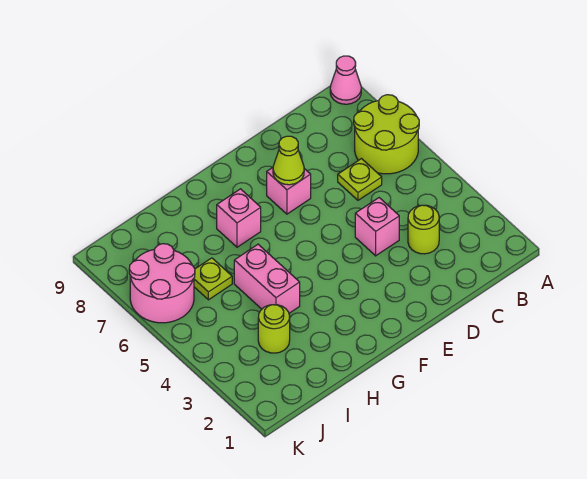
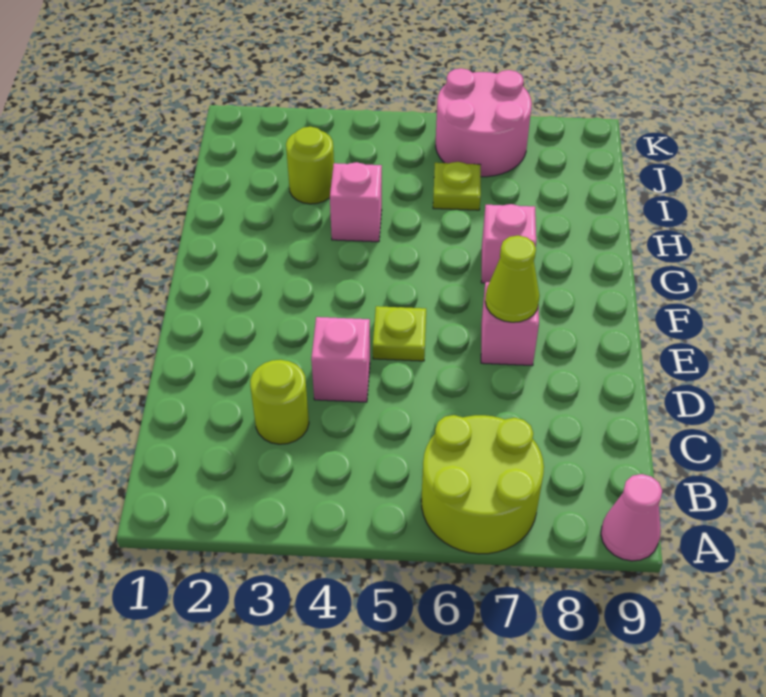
lime plate C6 level 1 -> lime plate E5 level 1
pink brick H4:H5 level 1 -> pink brick H4 level 1

